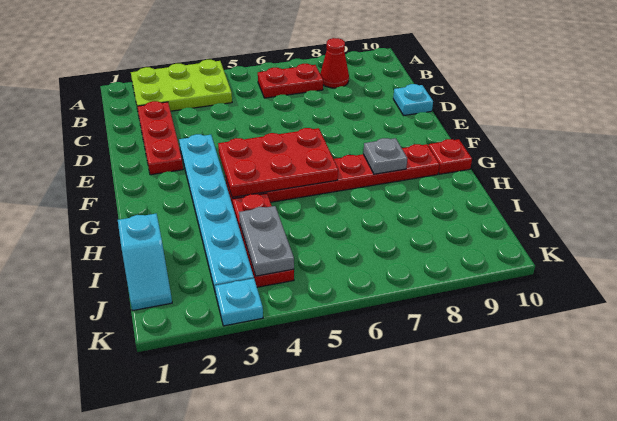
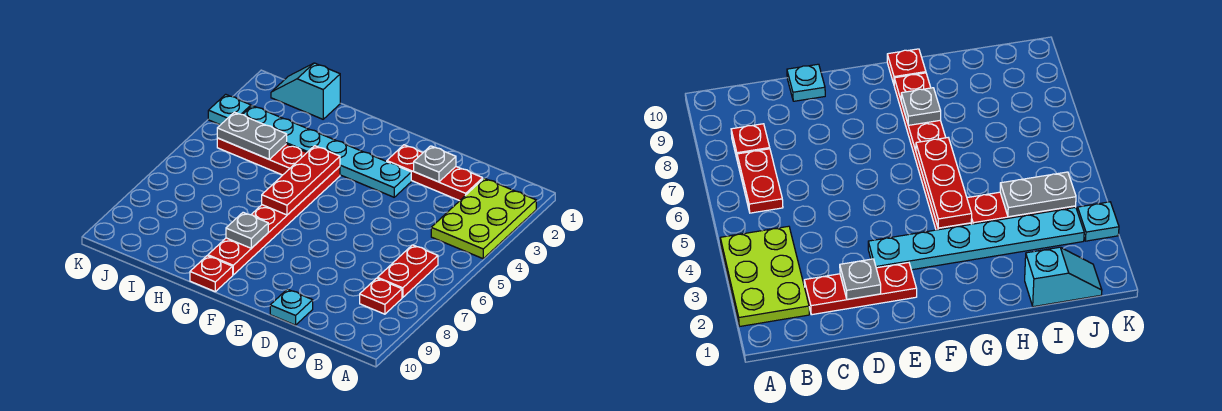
red cone B8 level 1 -> red plate B8 level 1
none -> grey plate D2 level 2
red plate F4:G6 level 2 -> red plate G4:G6 level 2

